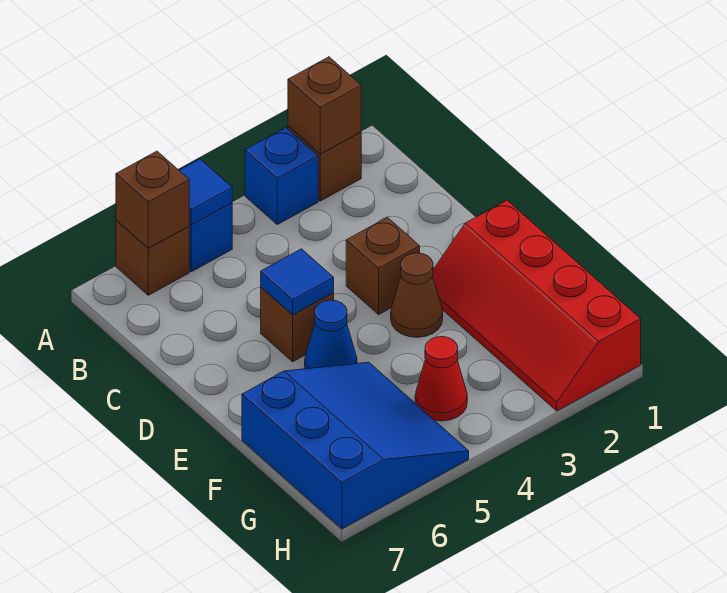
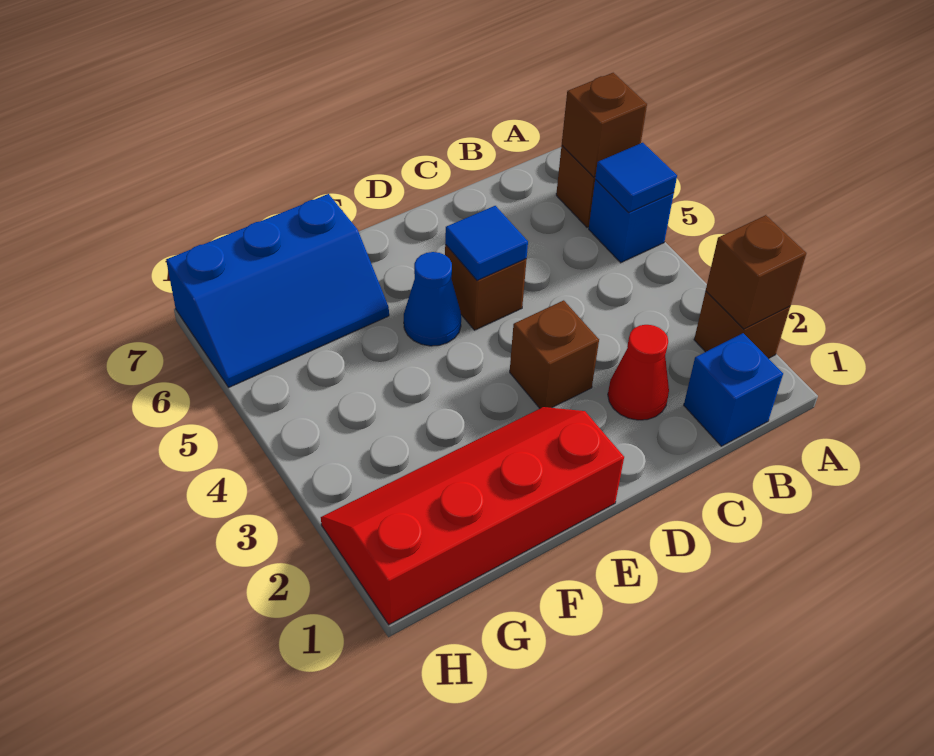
blue brick A3 level 1 -> blue brick B1 level 1
brown cone E3 level 1 -> none
blue slope F5:H7 level 1 top 7 -> blue slope F6:H7 level 1 top 7
red cone G4 level 1 -> red cone C2 level 1

